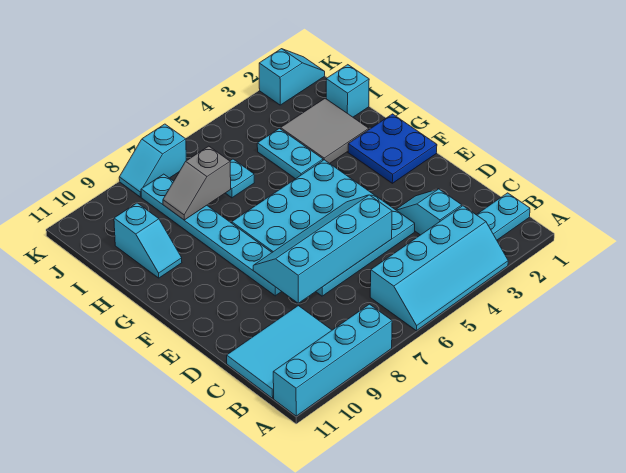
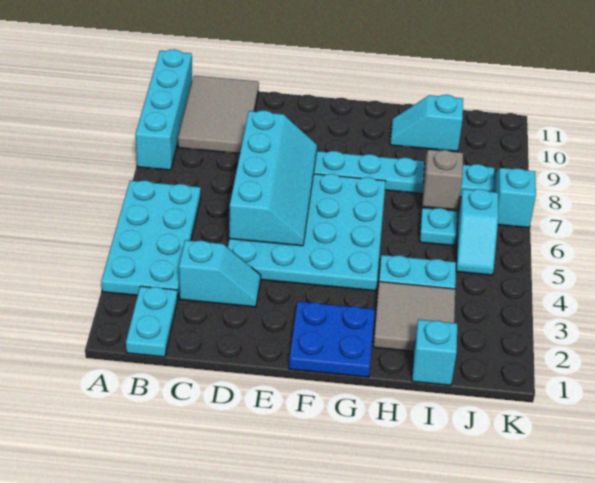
cyan slope A3:B6 level 1 top B -> cyan plate A3:B6 level 1
cyan tile B9:C11 level 1 -> grey tile B9:C11 level 1
cyan slope K1:K2 level 1 top 2 -> cyan slope J5:J6 level 1 top 6

